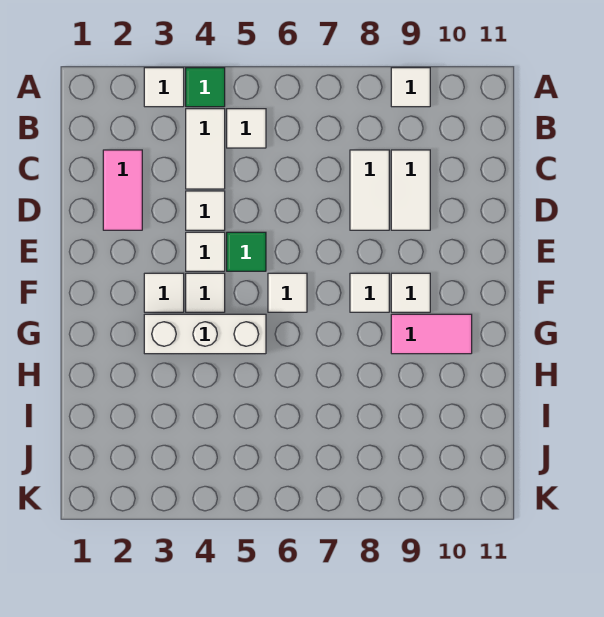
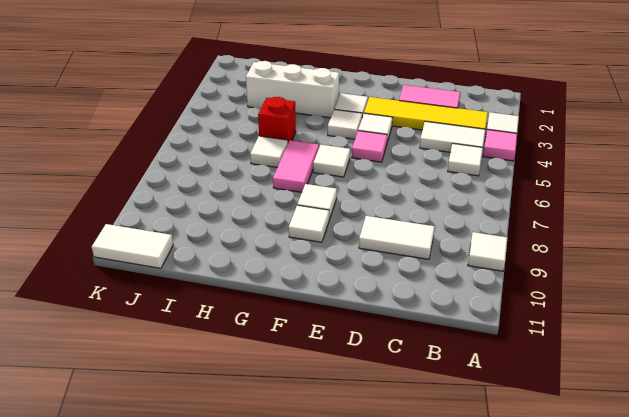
green tile A4 level 1 -> pink tile A4 level 1
none -> yellow tile B3:E3 level 1
white tile C8:D8 level 1 -> white tile J11:K11 level 1
white tile D4 level 1 -> white tile H6 level 1
green tile E5 level 1 -> pink tile E5 level 1
white brick G3:G5 level 1 -> white brick G3:I3 level 1
pink tile G9:G10 level 1 -> pink tile G6:G7 level 1
none -> red brick H5 level 1

